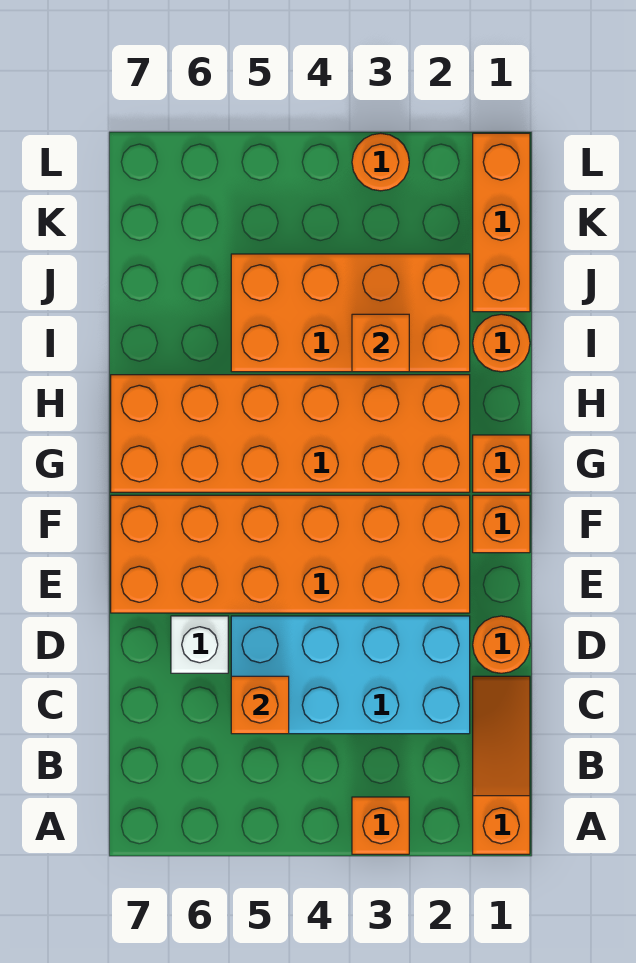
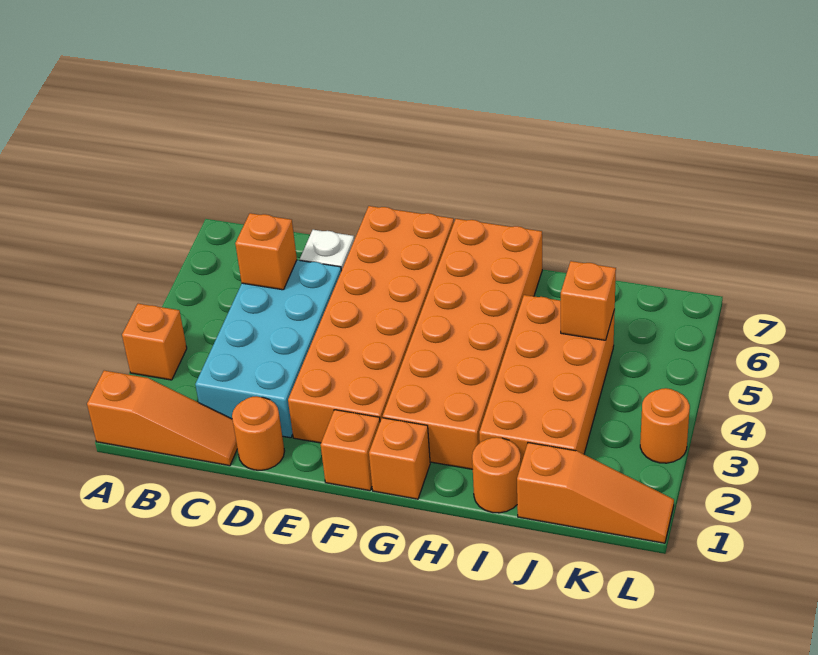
orange brick I3 level 2 -> orange brick J5 level 2
orange brick J1:L1 level 1 -> orange slope J1:L1 level 1 top J

